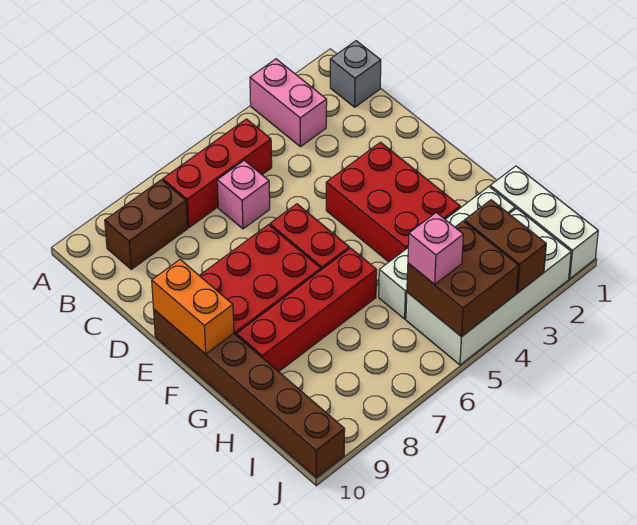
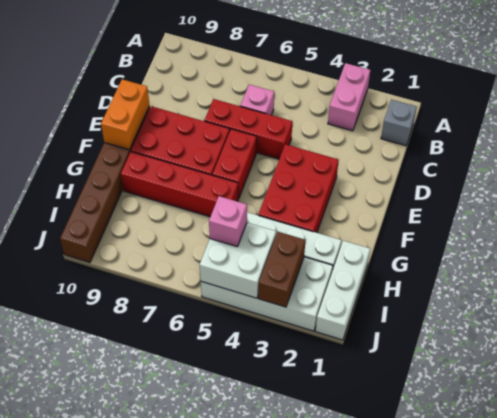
red brick B5:B7 level 1 -> red brick D5:D7 level 1
brown brick B8:B9 level 1 -> none
brown brick I4:J5 level 2 -> white brick I4:J5 level 2

